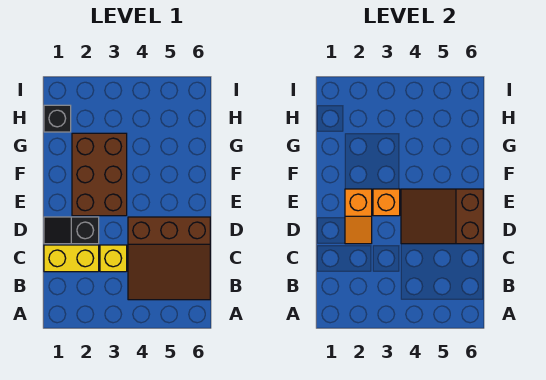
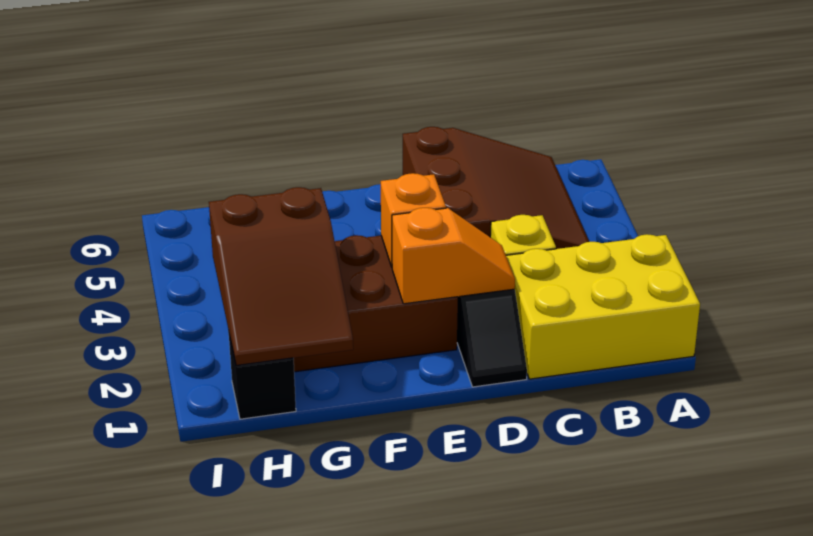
yellow brick C1:C2 level 1 -> yellow brick A1:C2 level 1
brown slope D4:E6 level 2 top 6 -> brown slope G1:H3 level 2 top 3

